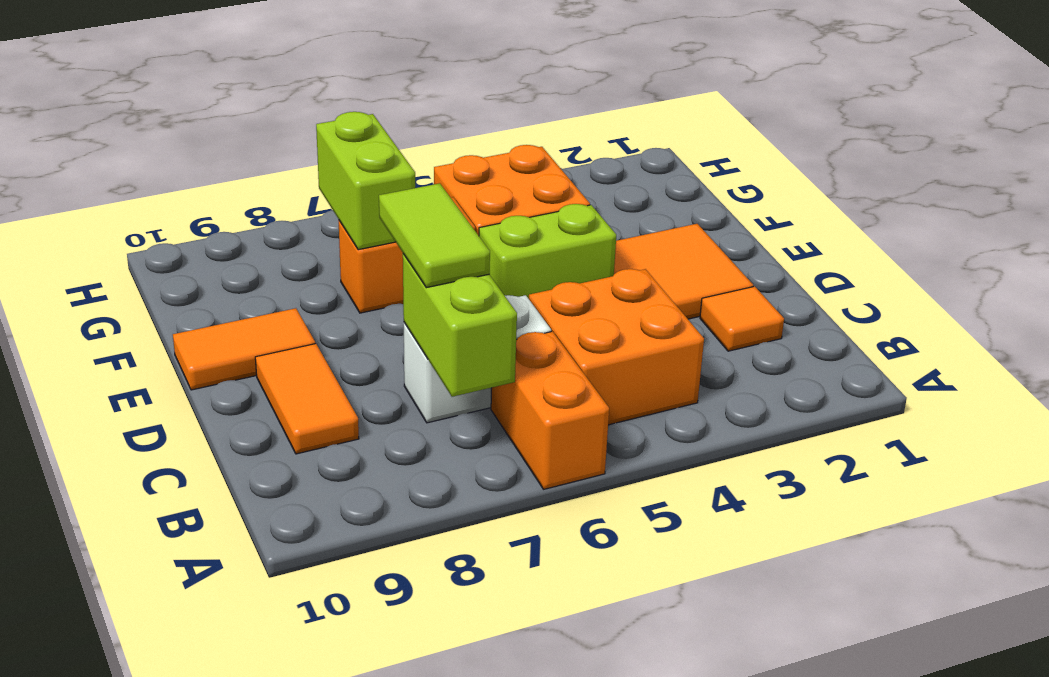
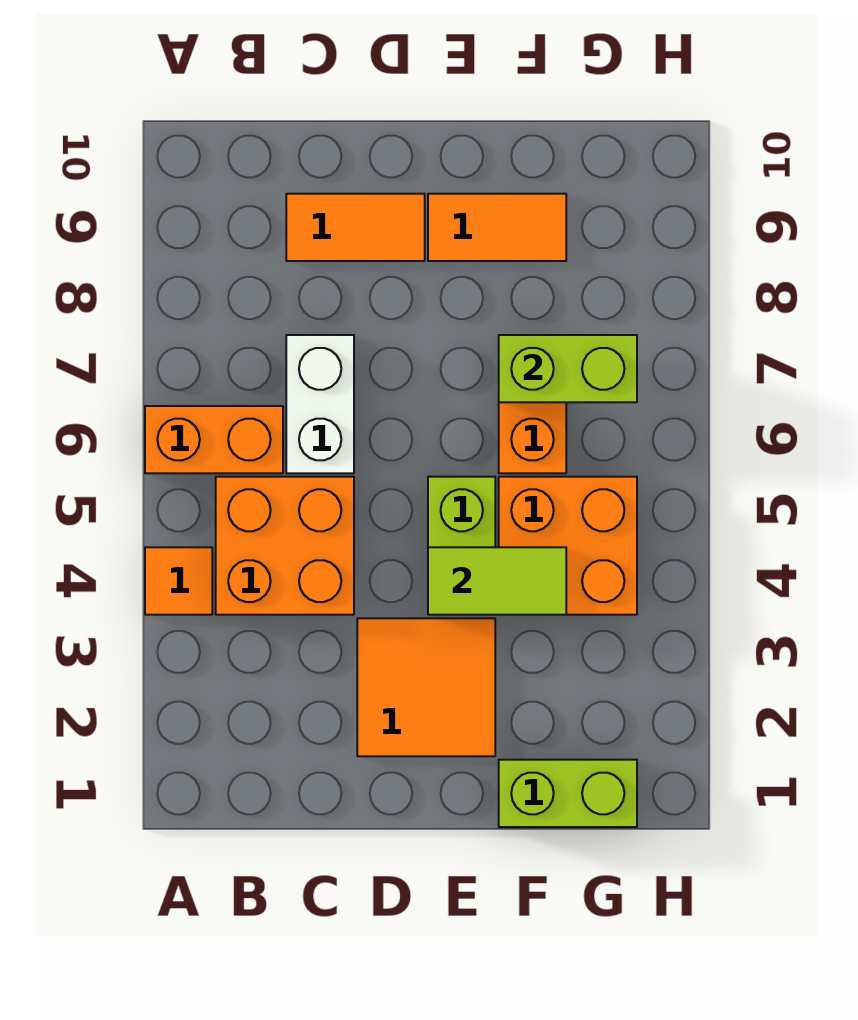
lime brick B7:C7 level 2 -> lime brick F1:G1 level 1
orange tile C2 level 1 -> orange tile A4 level 1
lime tile C7:D7 level 3 -> lime tile E4:F4 level 2
orange tile E9:E10 level 1 -> orange tile E9:F9 level 1

